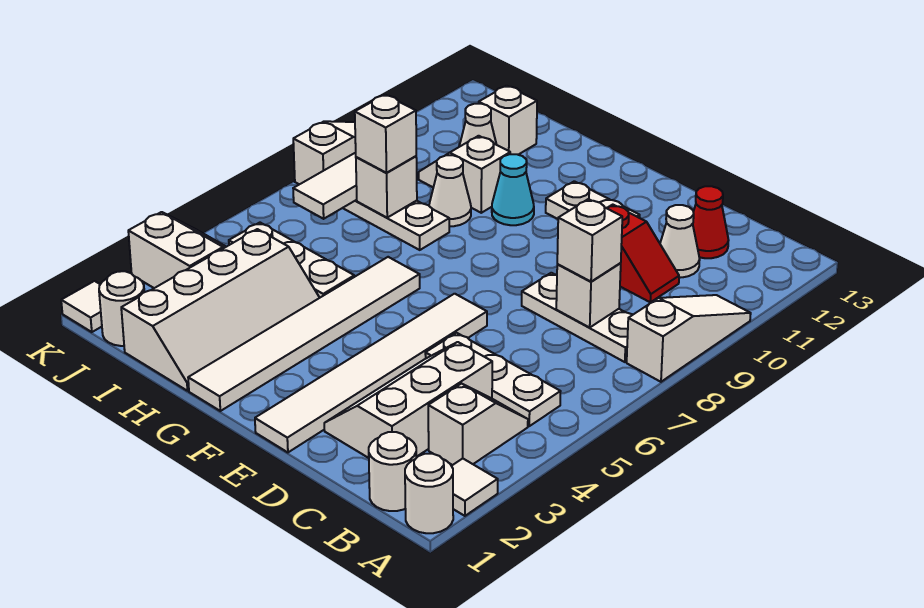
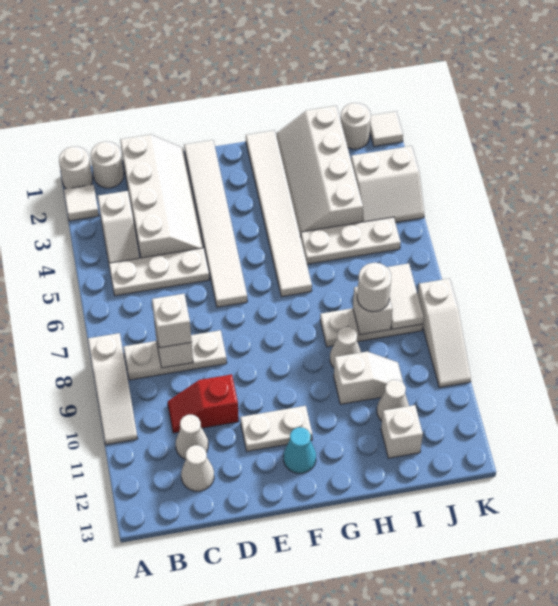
white slope C2:D4 level 1 top C -> white slope C1:D4 level 1 top C
red cone C12 level 1 -> white cone C12 level 1
cyan cone G10 level 1 -> cyan cone F12 level 1
white brick I8 level 3 -> white round brick I8 level 3

